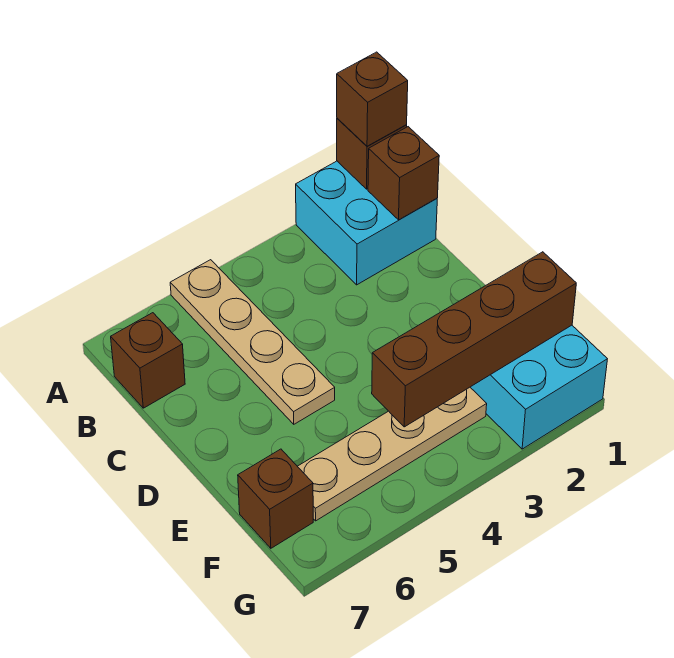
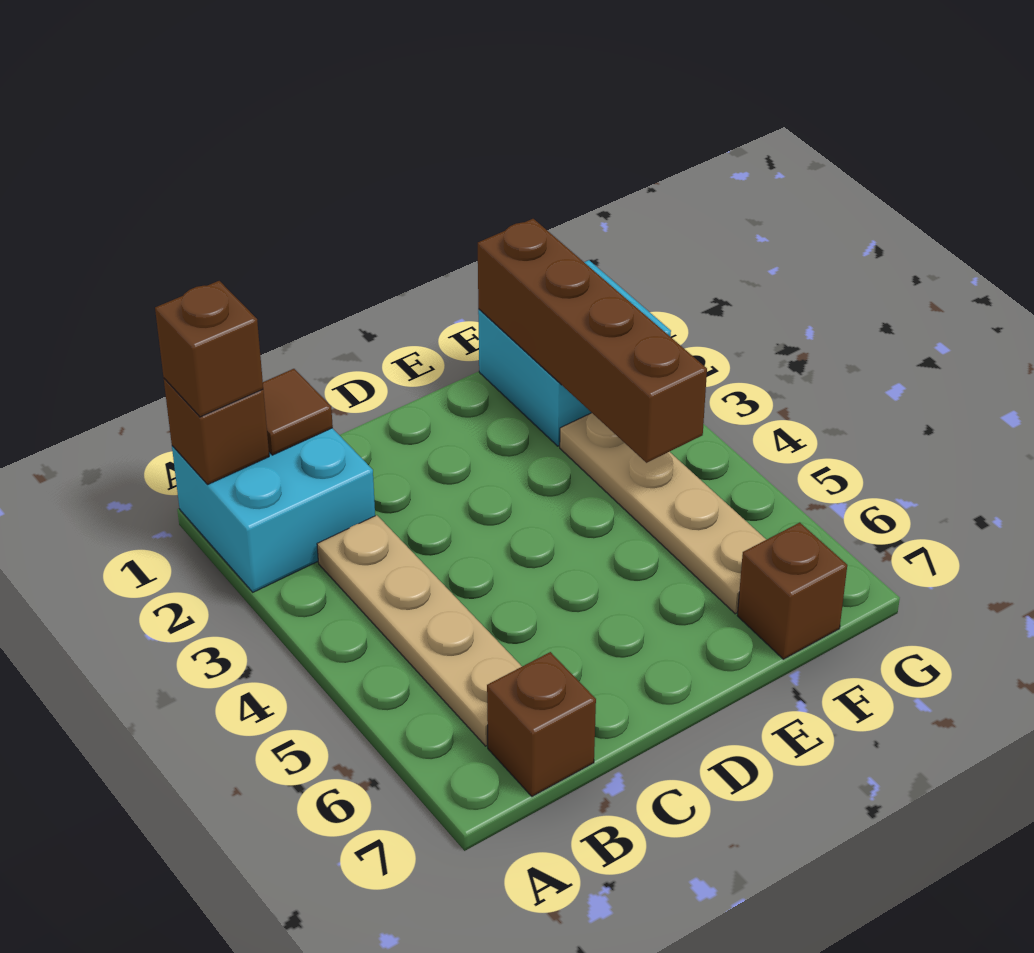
tan plate A5:D5 level 1 -> tan plate B3:B6 level 1
brown brick B1 level 2 -> brown tile B1 level 2

